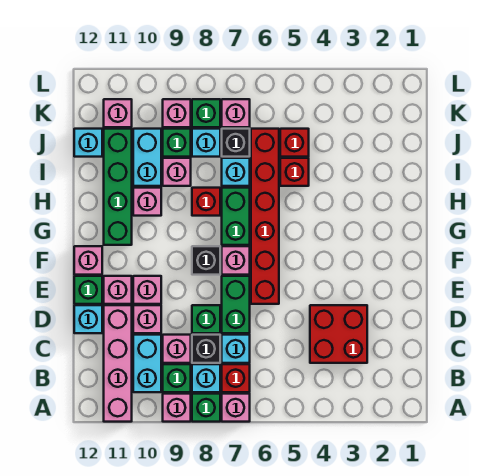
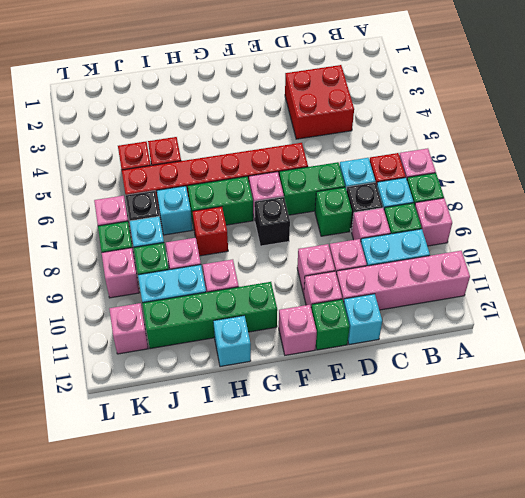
cyan brick J12 level 1 -> cyan brick H12 level 1

